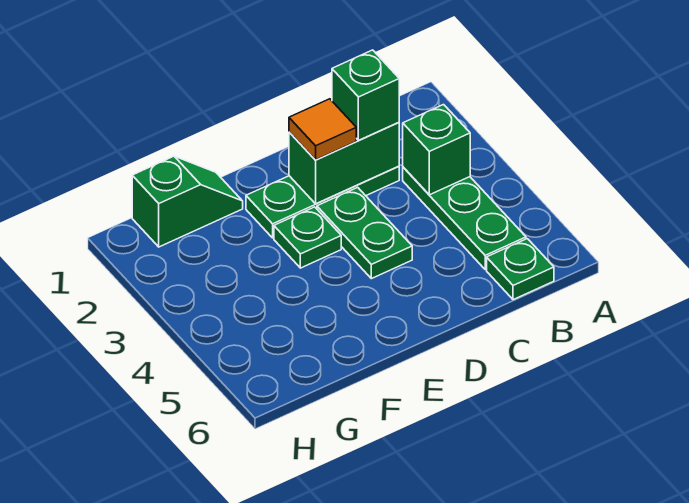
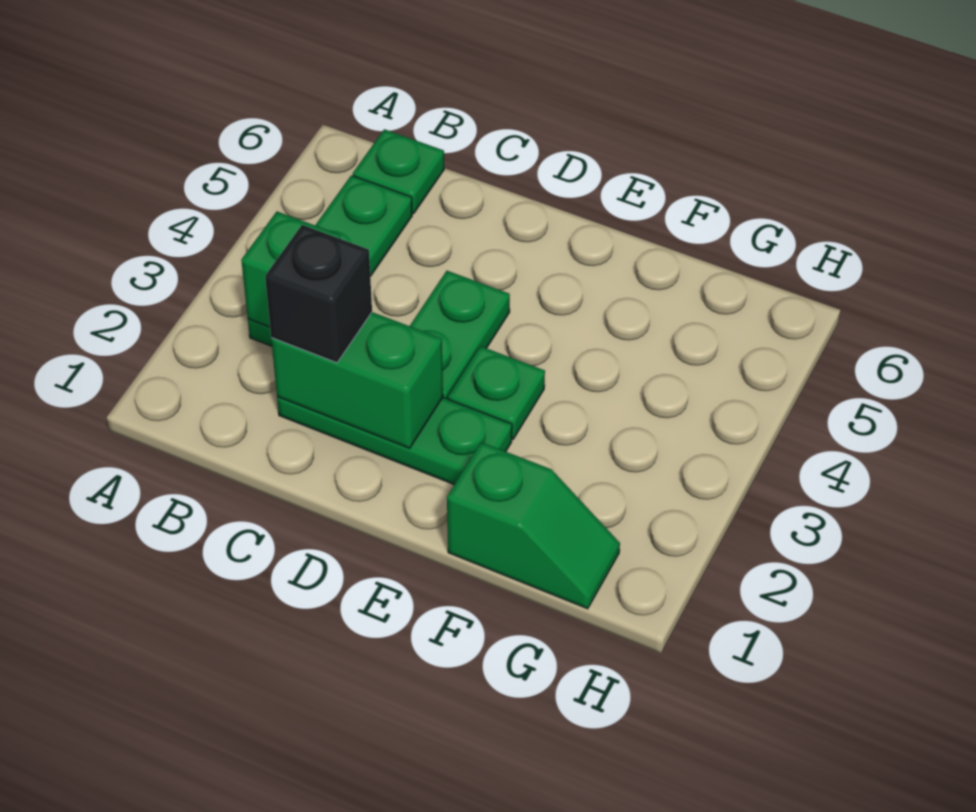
green brick C2 level 3 -> black brick C2 level 3
orange tile D2 level 3 -> none
green slope F1:G1 level 1 top G -> green slope F1:G1 level 1 top F

